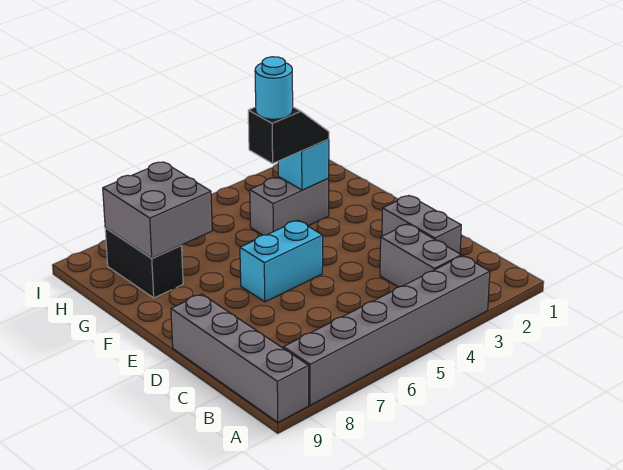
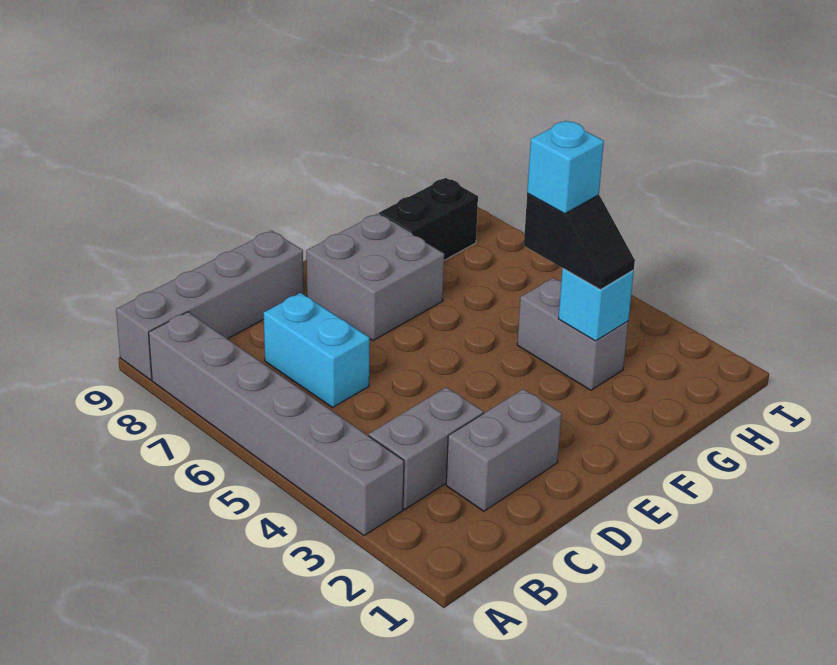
cyan brick E5:E6 level 1 -> cyan brick C6:C7 level 1
cyan round brick G4 level 4 -> cyan brick G4 level 4
grey brick G7:H8 level 2 -> grey brick E7:F8 level 1

